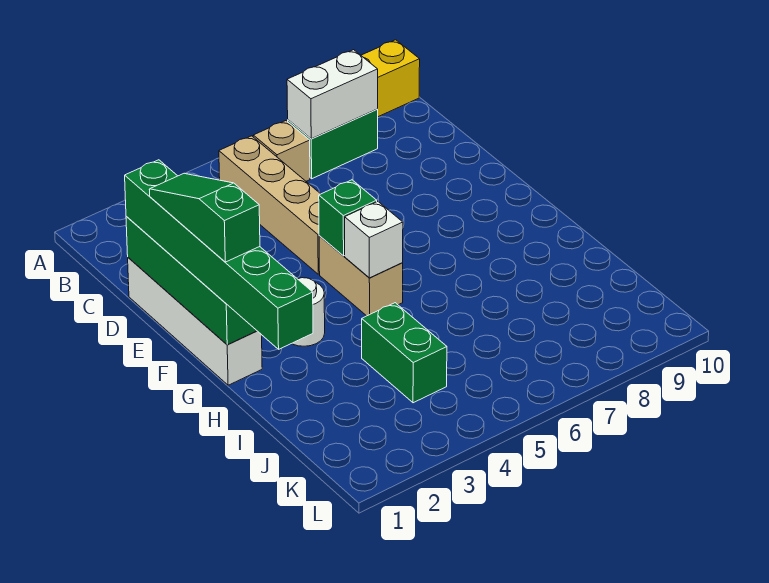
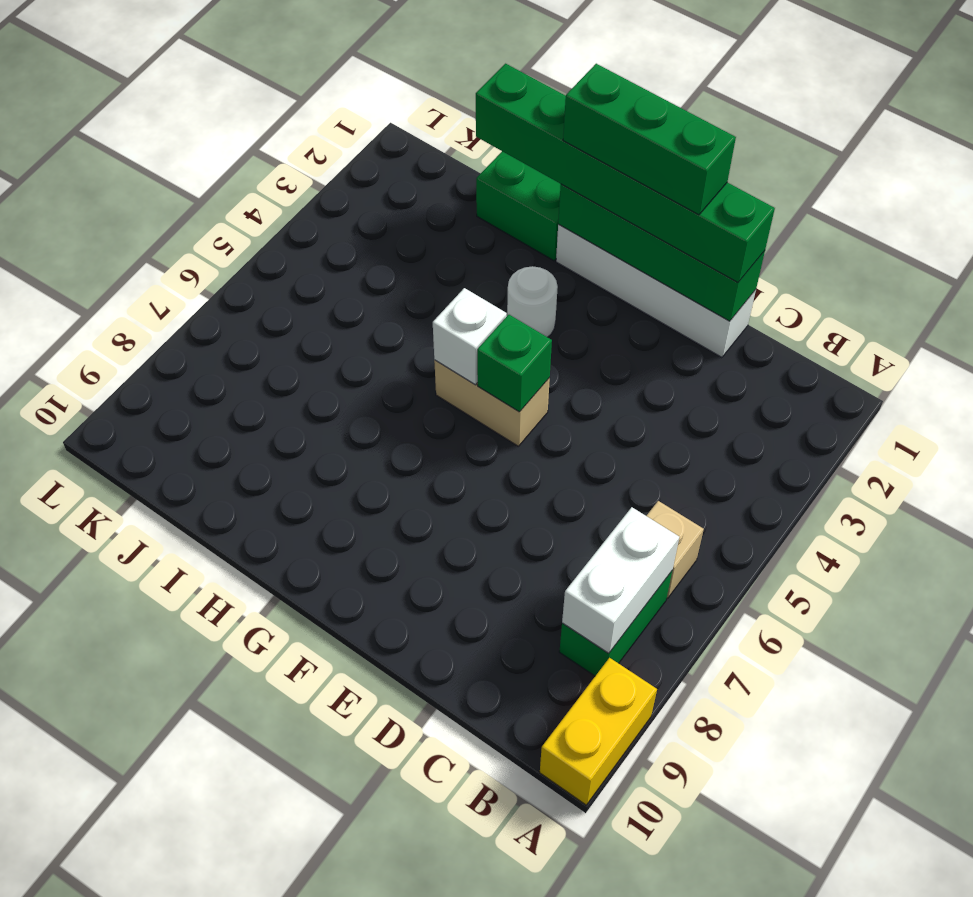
tan brick B5:E5 level 1 -> none
green slope E1:G1 level 4 top G -> green brick E1:G1 level 4
green brick I4:J4 level 1 -> green brick H1:I1 level 1

